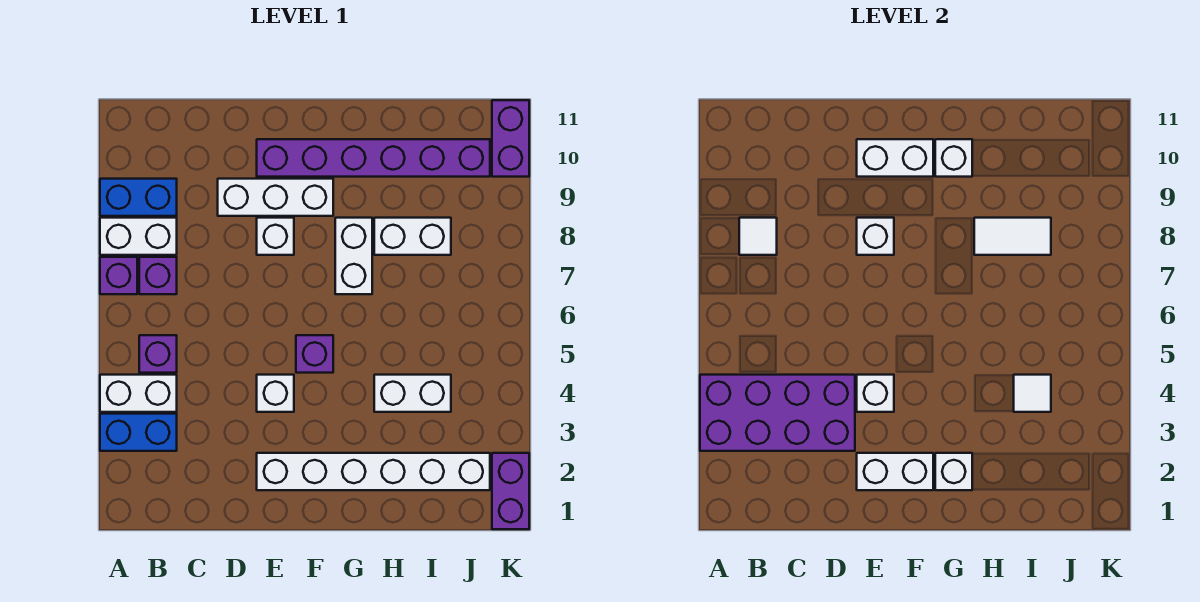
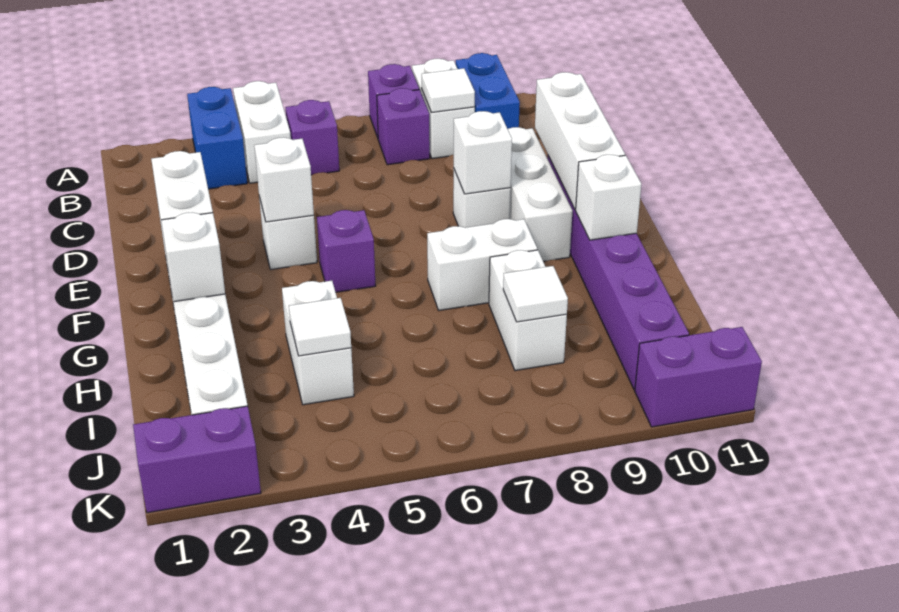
purple brick A3:D4 level 2 -> none
white brick E10:F10 level 2 -> white brick D10:F10 level 2
white tile H8:I8 level 2 -> white tile I8 level 2

